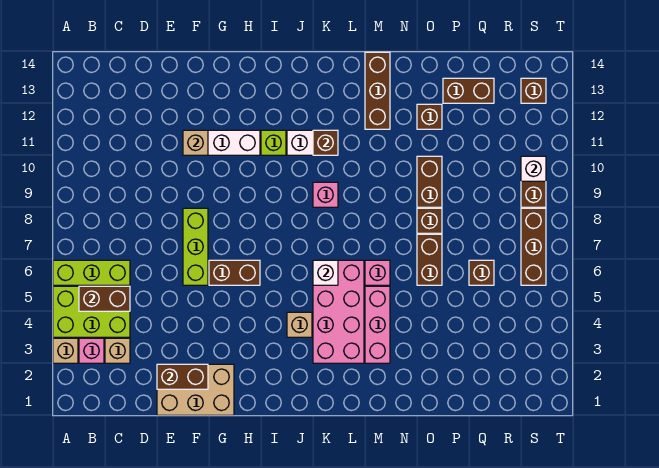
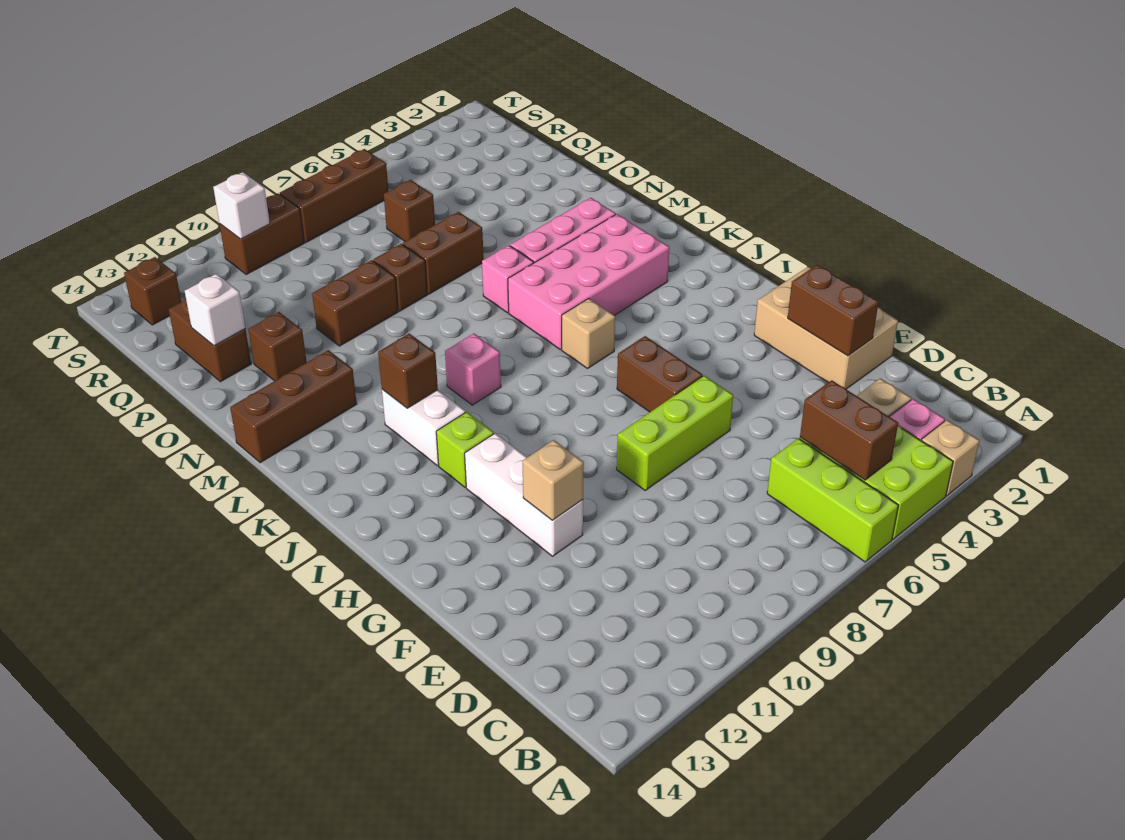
tan brick J4 level 1 -> tan brick J6 level 1
white brick K6 level 2 -> white brick P13 level 2

